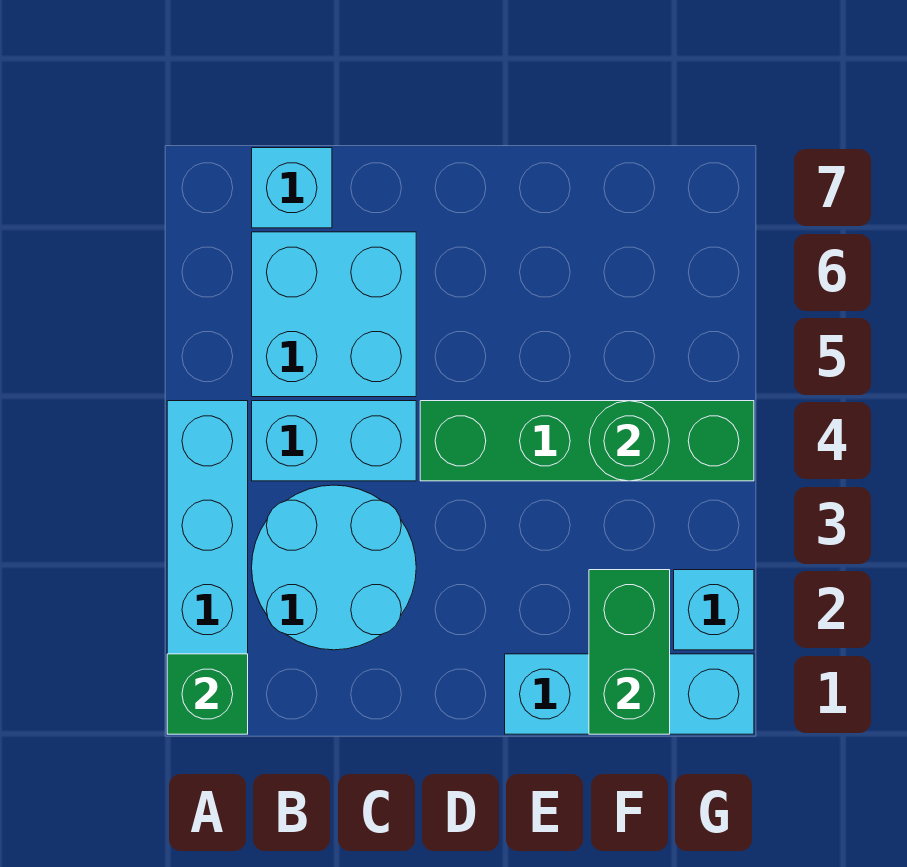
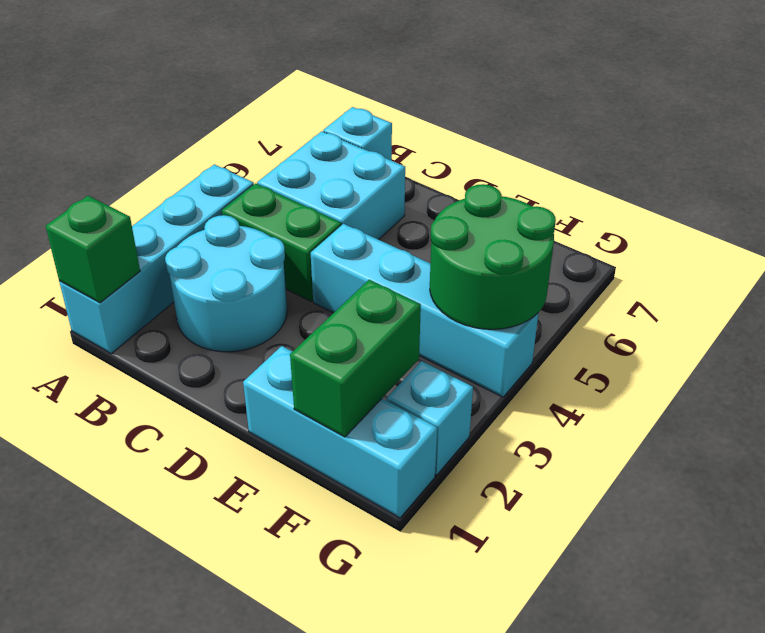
cyan brick B4:C4 level 1 -> green brick B4:C4 level 1
green brick D4:G4 level 1 -> cyan brick D4:G4 level 1
green round brick F4 level 2 -> green round brick F4:G5 level 2

